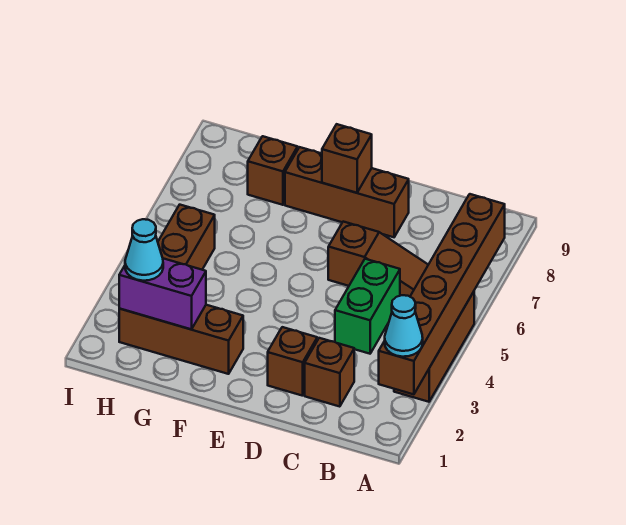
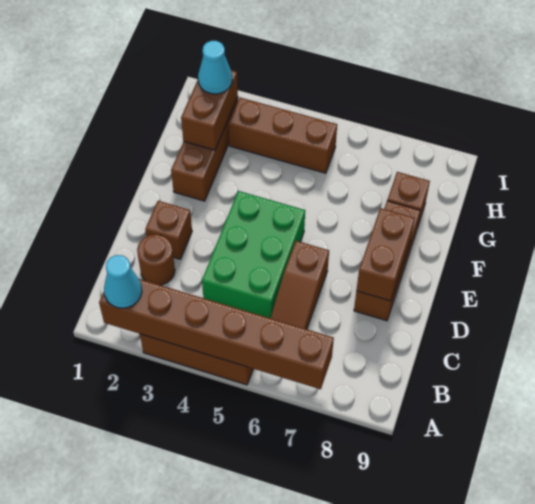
brown brick C2 level 1 -> brown round brick C2 level 1
green brick C4:C5 level 1 -> green brick C4:E5 level 1
brown brick E8 level 2 -> brown brick D8:E8 level 2
purple brick G2:H2 level 2 -> brown brick G2:H2 level 2

